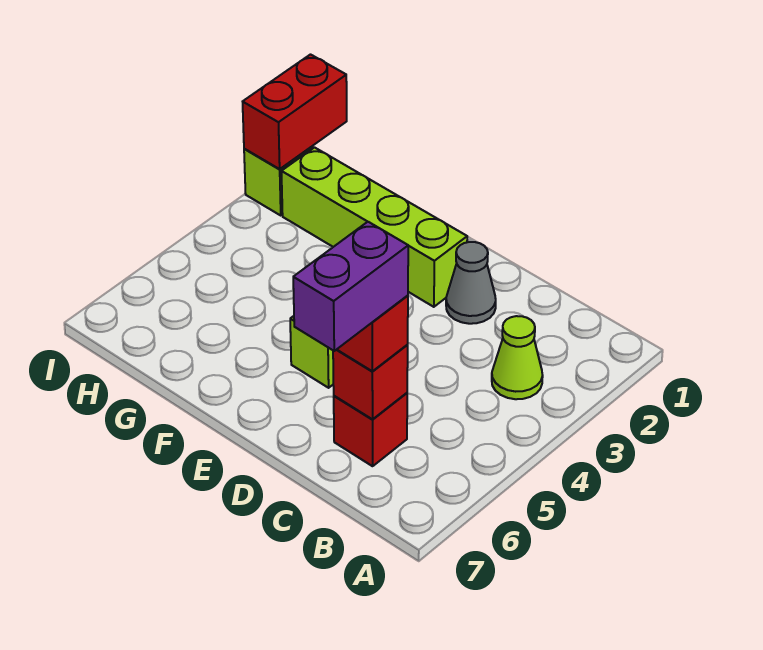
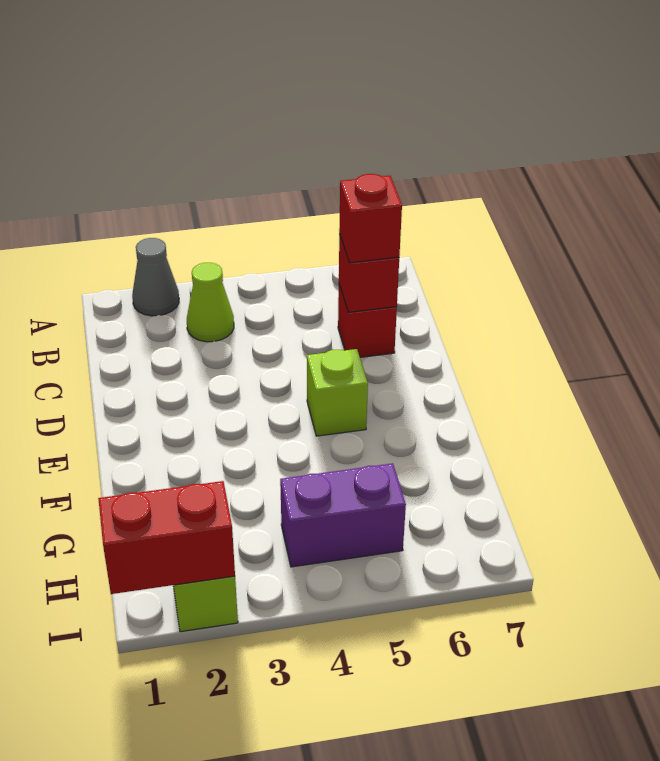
purple brick C6:C7 level 4 -> purple brick H4:H5 level 1
grey cone D2 level 1 -> grey cone A2 level 1
lime brick E2:H2 level 1 -> none

